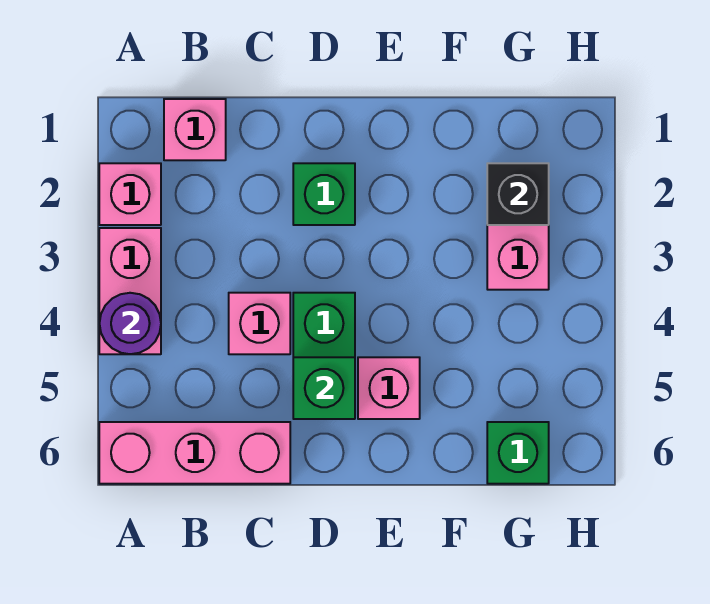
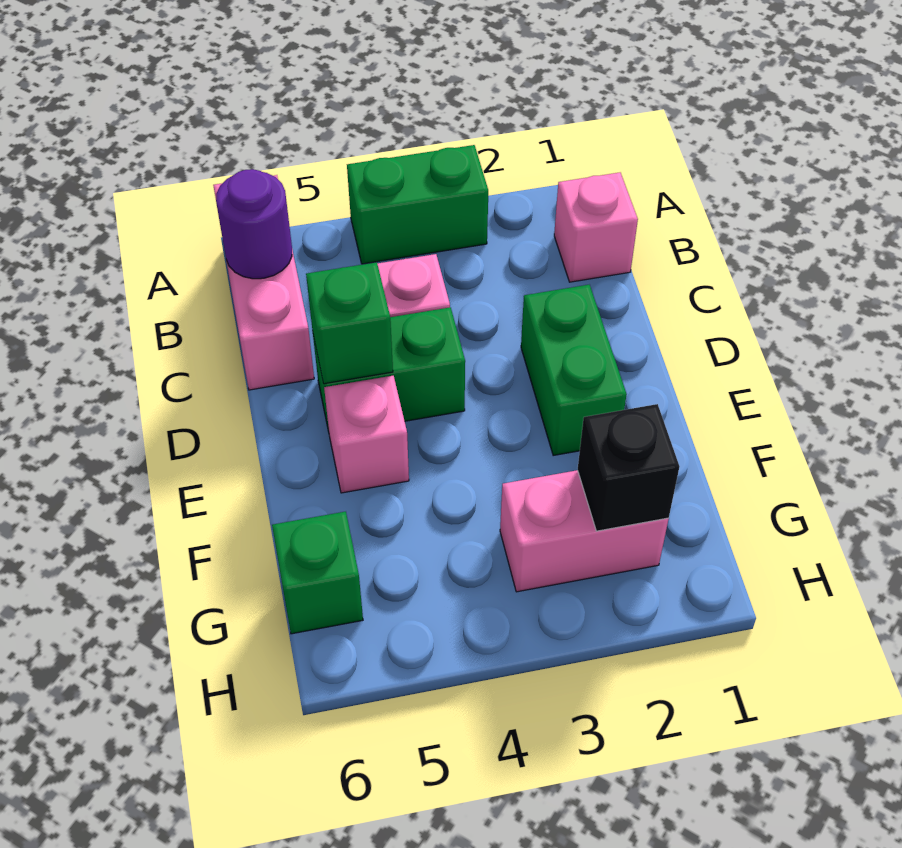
pink brick A2 level 1 -> none
pink brick A3:A4 level 1 -> green brick A3:A4 level 1
purple round brick A4 level 2 -> purple round brick B6 level 2
green brick D2 level 1 -> green brick D2:E2 level 1

